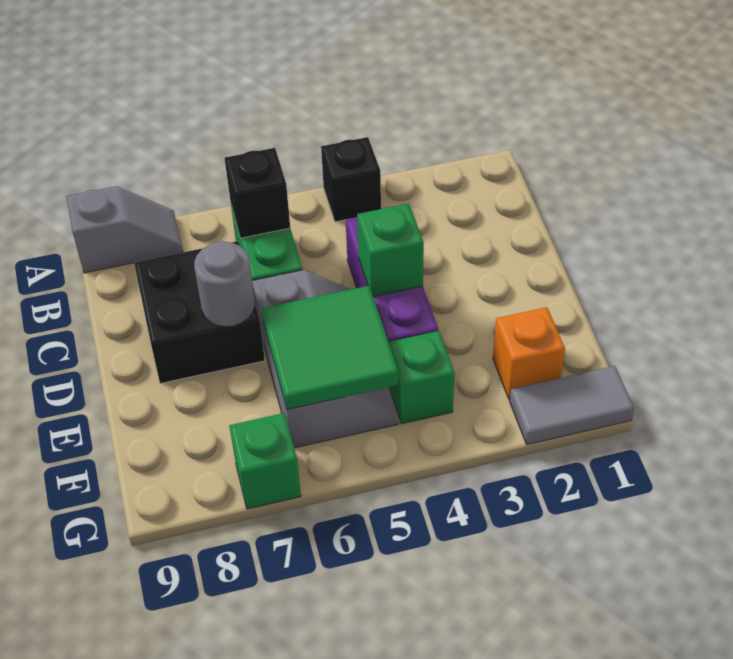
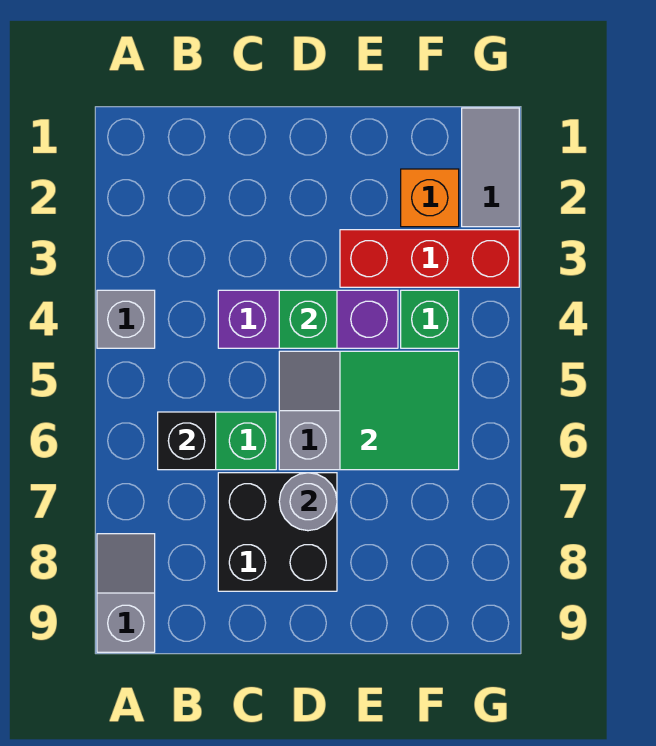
black brick A4 level 1 -> grey brick A4 level 1
none -> red brick E3:G3 level 1
green brick G7 level 1 -> none

